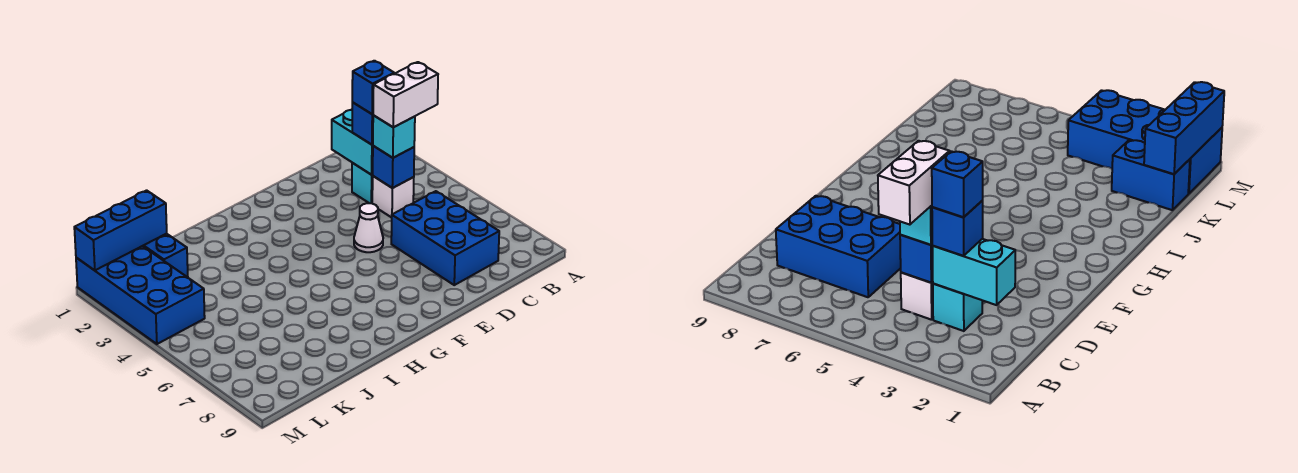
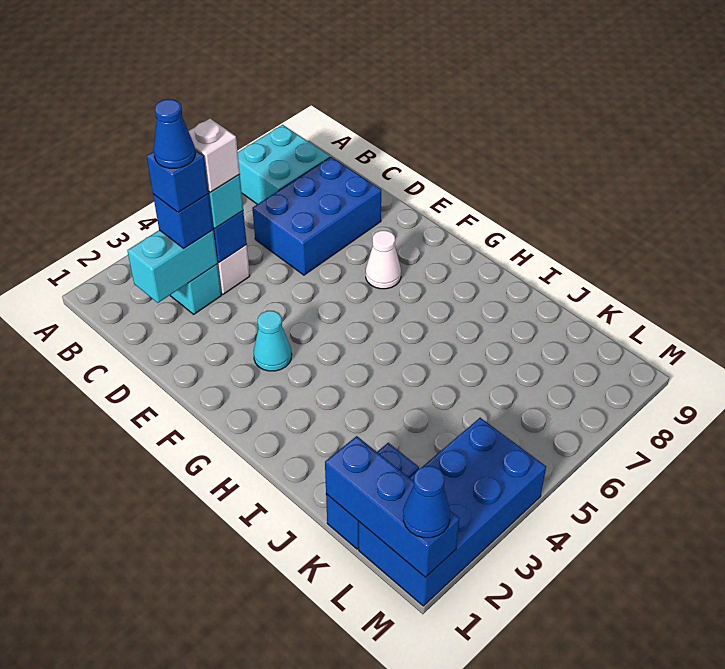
none -> cyan brick A7:B8 level 1
white brick B4:C4 level 4 -> white brick C4 level 4
none -> blue cone C3 level 5
white cone E5 level 1 -> white cone F7 level 1
none -> cyan cone F3 level 1
none -> blue cone M1 level 3

